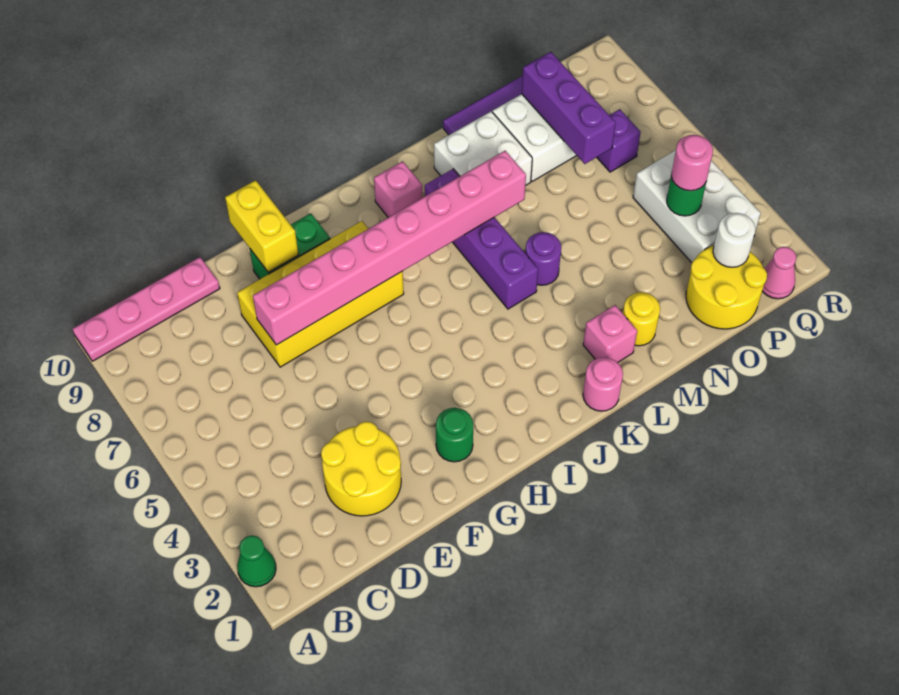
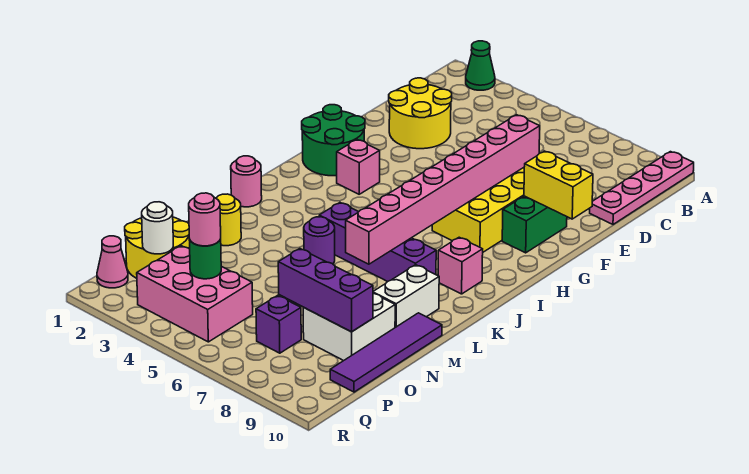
green round brick G2 level 1 -> green round brick G1:H2 level 1
pink brick L2 level 1 -> pink brick H3 level 1
white brick L8:M9 level 1 -> white brick L9:M9 level 1
white brick P3:Q5 level 1 -> pink brick P3:Q5 level 1

